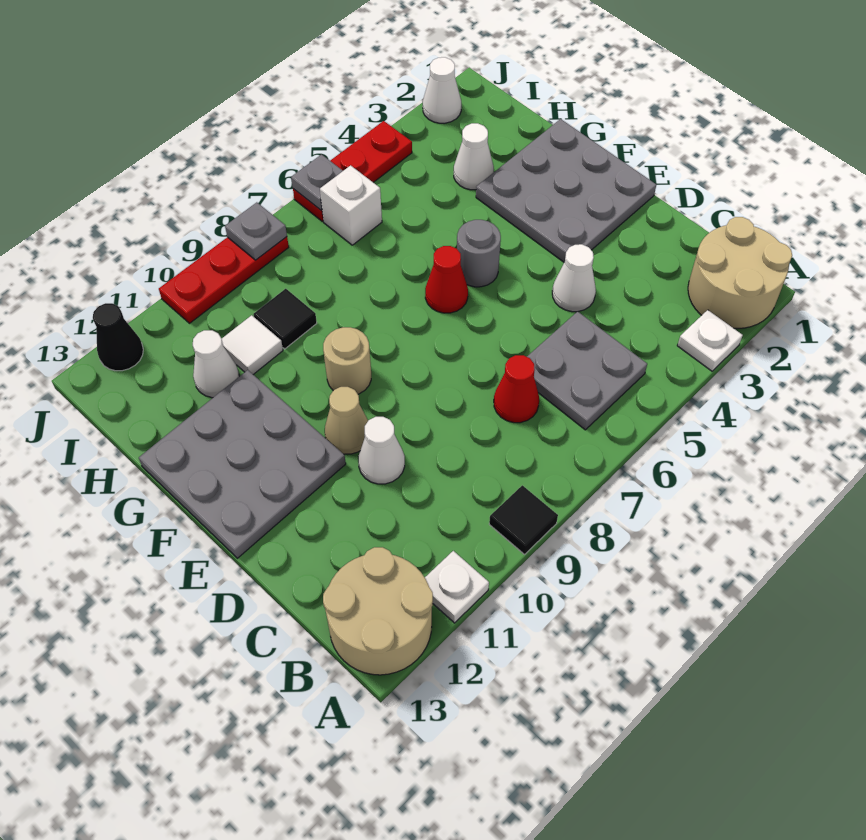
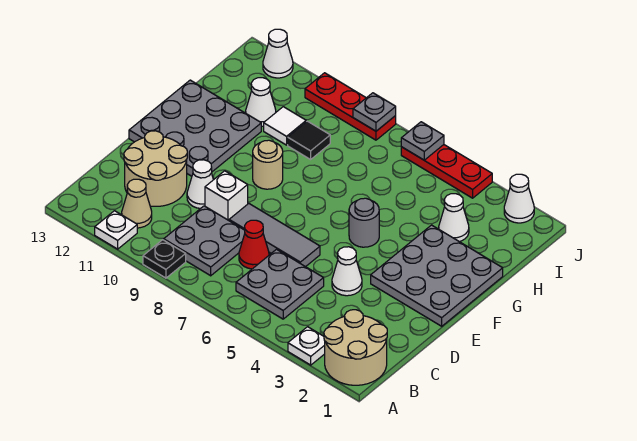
black tile A9 level 1 -> black plate A9 level 1
tan round brick A12:B13 level 1 -> tan round brick C11:D12 level 1
none -> grey plate B8:C9 level 1
none -> grey tile D6:D8 level 1
tan cone E10 level 1 -> tan cone B11 level 1
red cone F6 level 1 -> none
white brick I6 level 1 -> white brick D9 level 1
black cone J12 level 1 -> white cone J12 level 1

